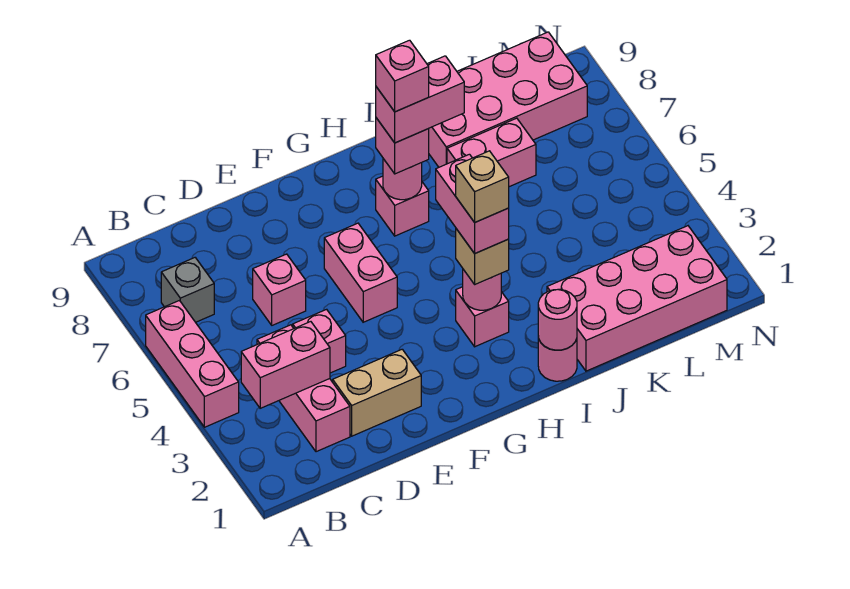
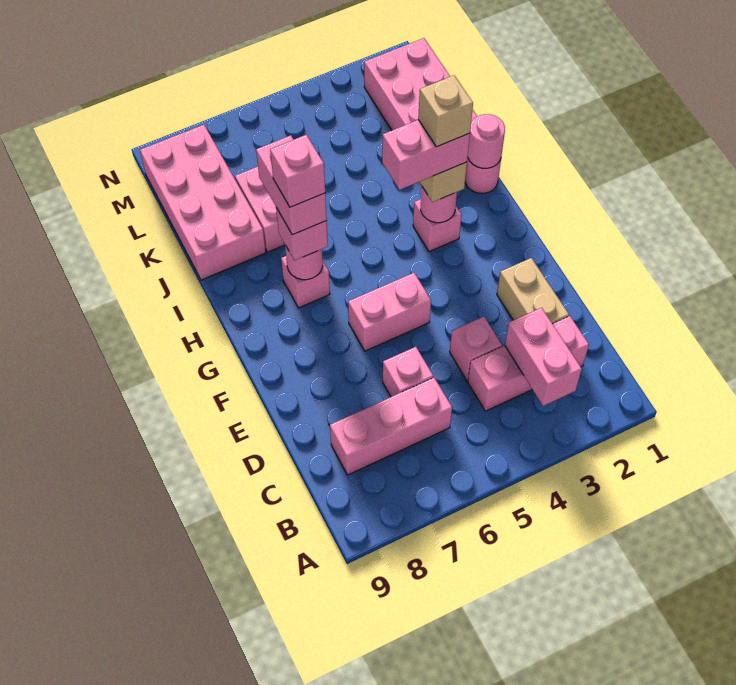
pink brick A4:A6 level 1 -> pink brick C6:C8 level 1
grey brick B7 level 1 -> none

